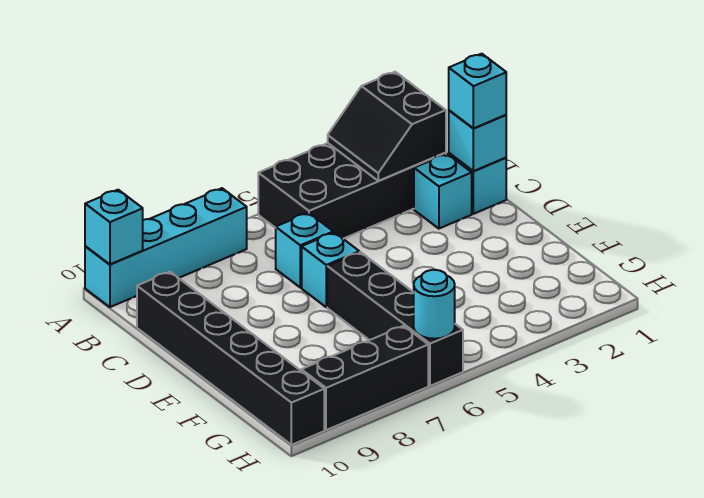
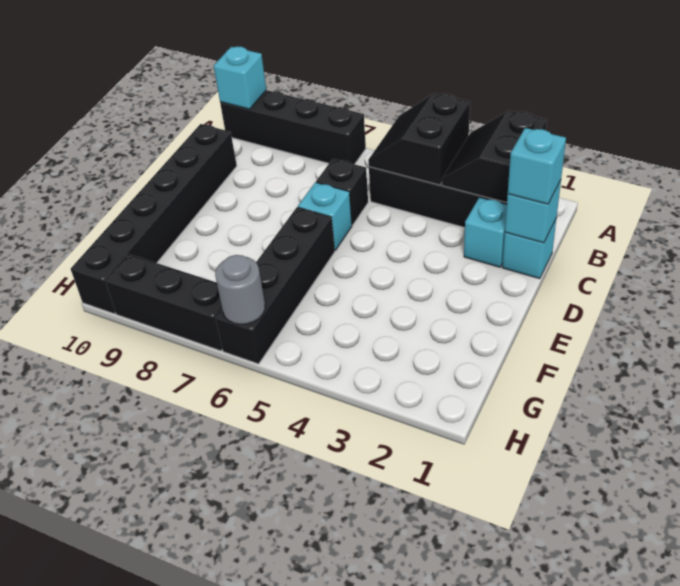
none -> black slope A4:B5 level 2 top 4
cyan brick A7:A10 level 1 -> black brick A7:A10 level 1
cyan brick C6 level 1 -> black brick C6 level 1
cyan round brick H6 level 2 -> grey round brick H6 level 2

